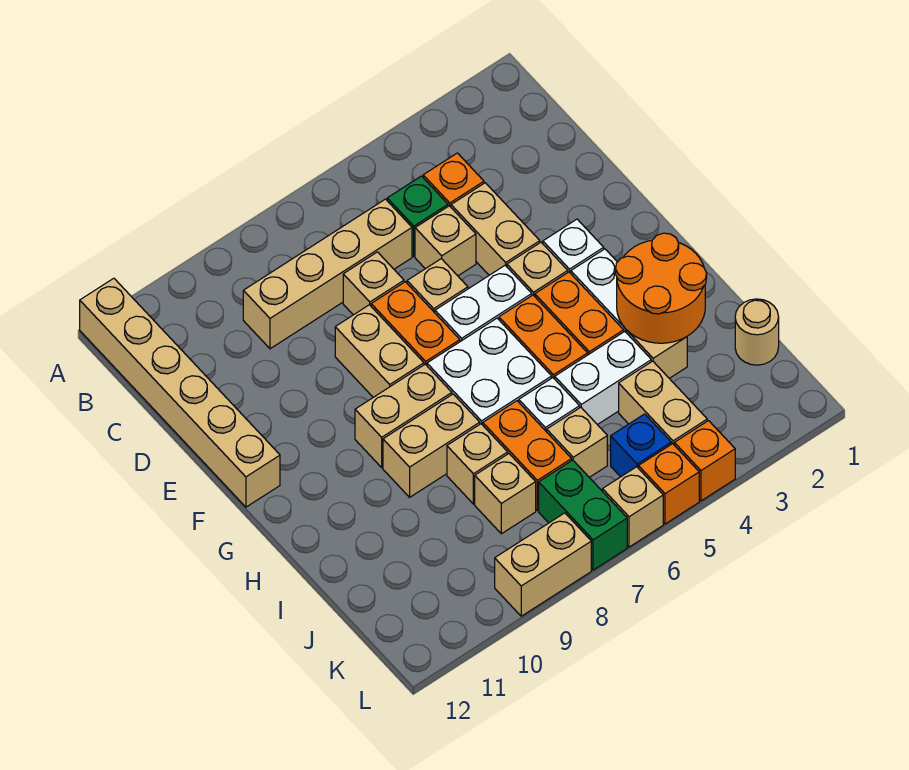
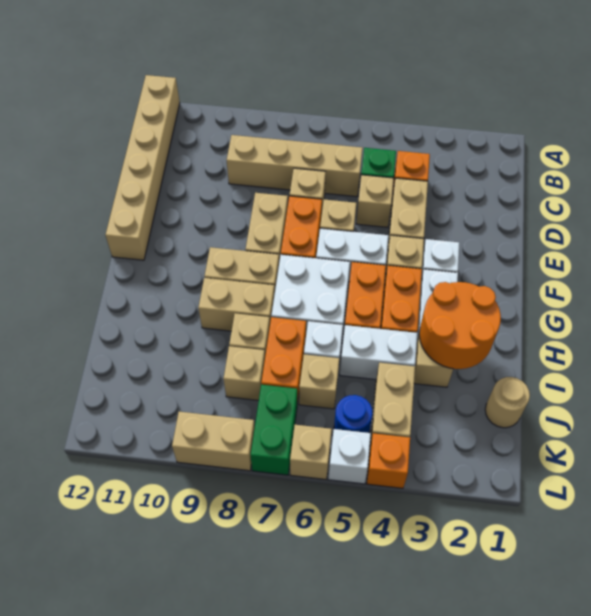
blue brick K5 level 1 -> blue round brick K5 level 1
orange brick L5 level 1 -> white brick L5 level 1

